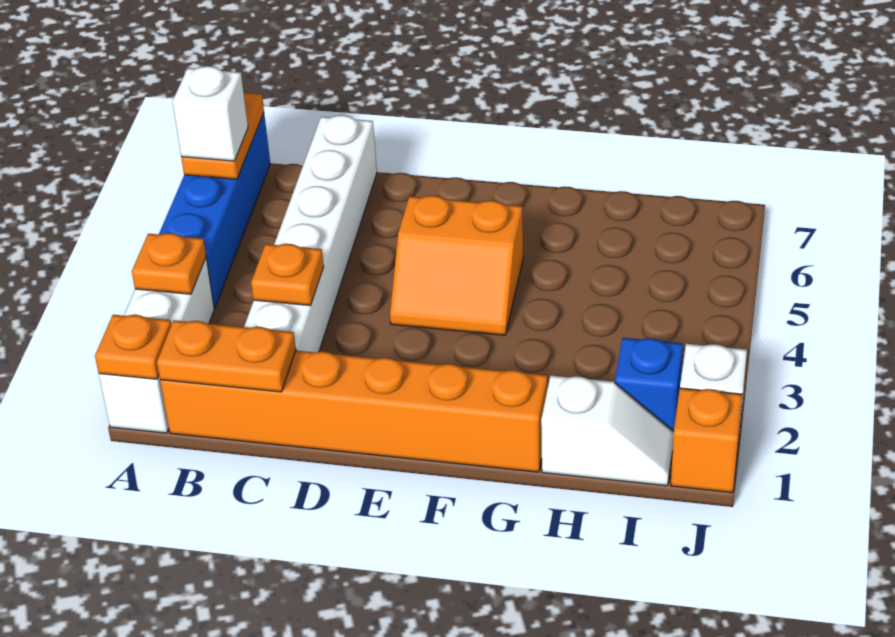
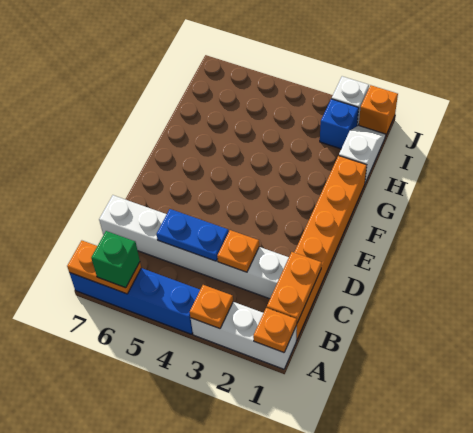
white brick A6 level 3 -> green brick A6 level 3
none -> blue plate C4:C5 level 2
orange slope E4:F5 level 1 top 5 -> none

